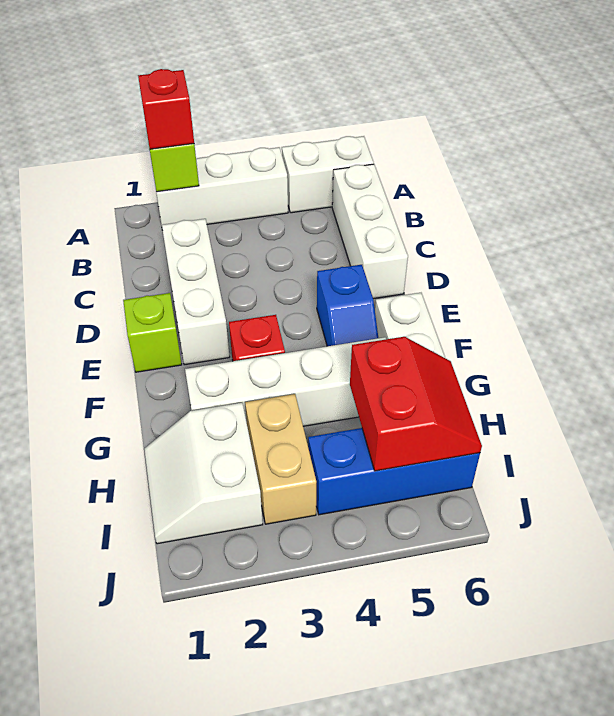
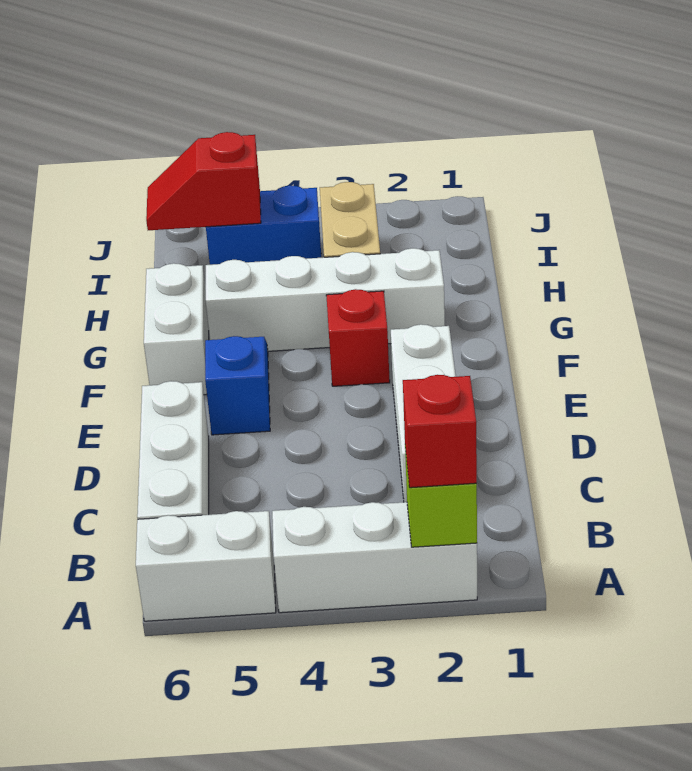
lime brick E1 level 1 -> none
white slope H1:I2 level 1 top 2 -> none
red slope H5:I6 level 2 top 5 -> red slope I5:I6 level 2 top 5
blue brick I4:I6 level 1 -> blue brick I4:I5 level 1

